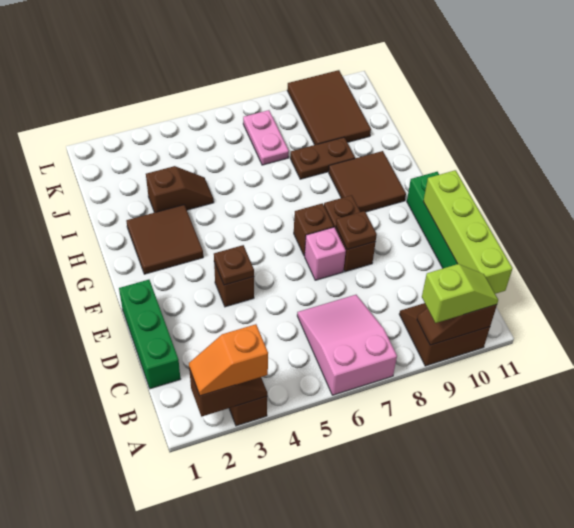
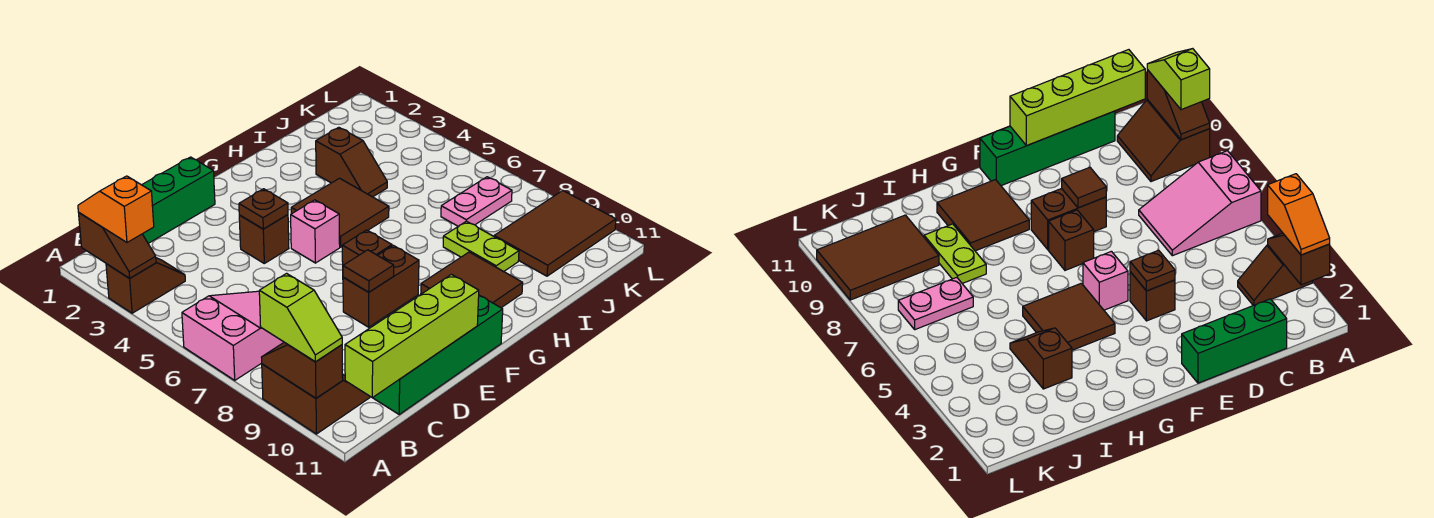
pink brick E7 level 1 -> pink brick F5 level 1
brown plate E8 level 2 -> brown tile E8 level 2
brown tile G2:H3 level 1 -> brown tile G4:H5 level 1
brown plate I8:I9 level 1 -> lime plate I8:I9 level 1

